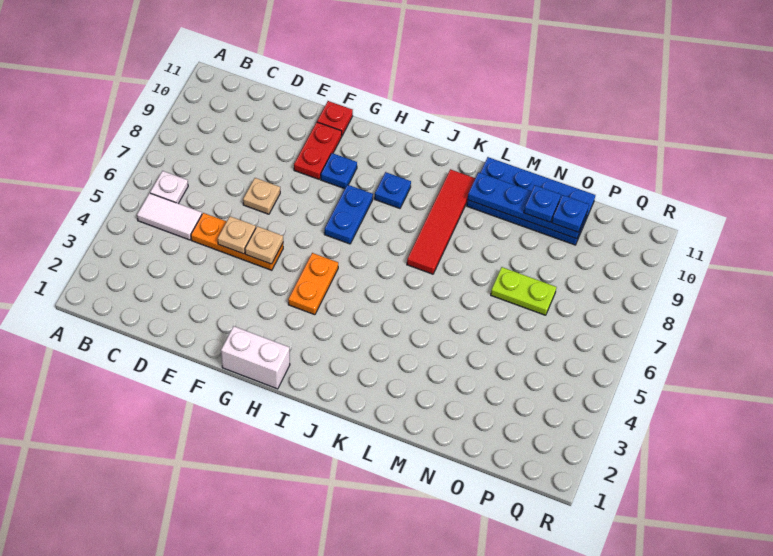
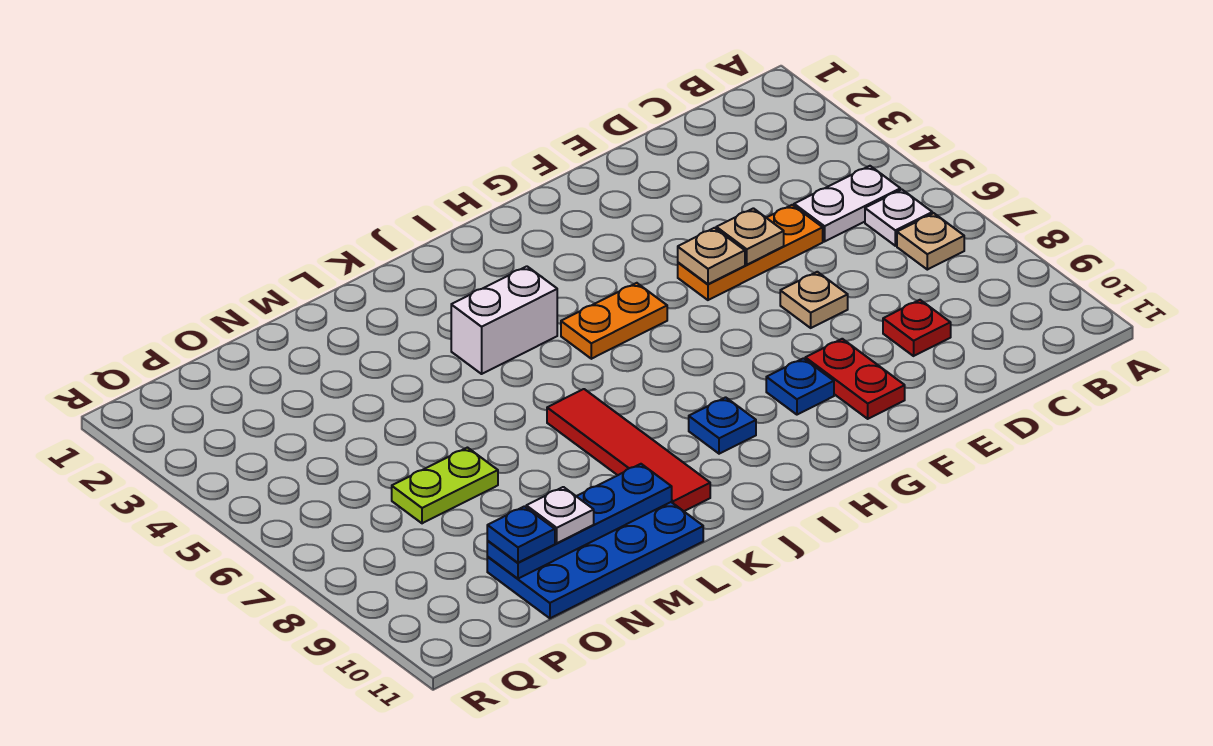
white tile B5:C5 level 1 -> white plate B5:C5 level 1
none -> tan plate B7 level 1
red plate F11 level 1 -> red plate D9 level 1
white brick G1:H1 level 1 -> white brick J4:K4 level 1
orange plate H4:H5 level 1 -> orange plate H5:I5 level 1
blue plate H7:H8 level 1 -> none
blue plate N10 level 3 -> white plate N10 level 3

